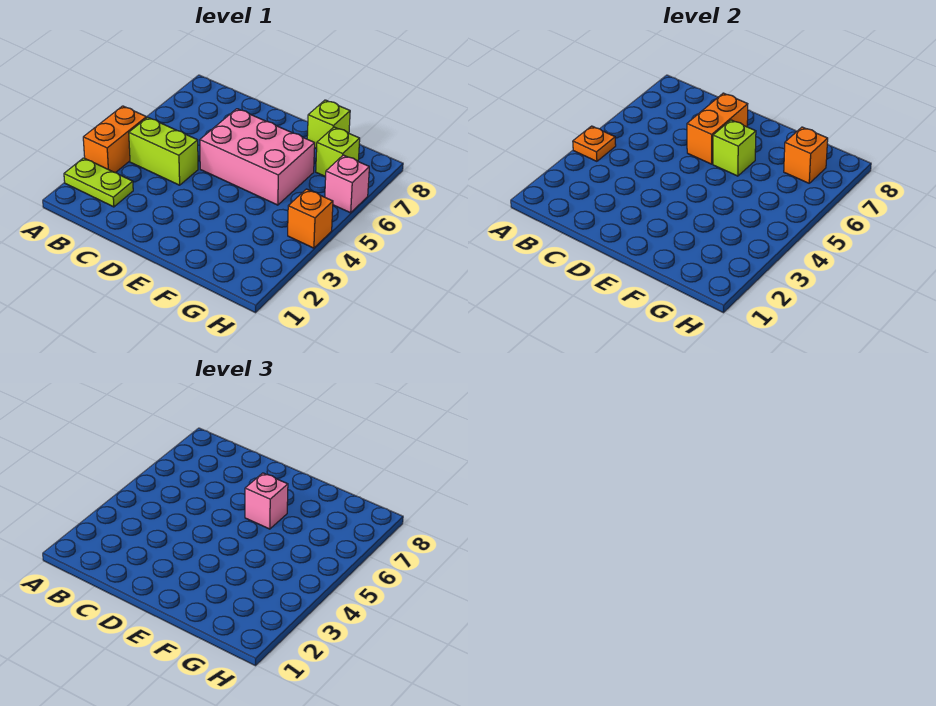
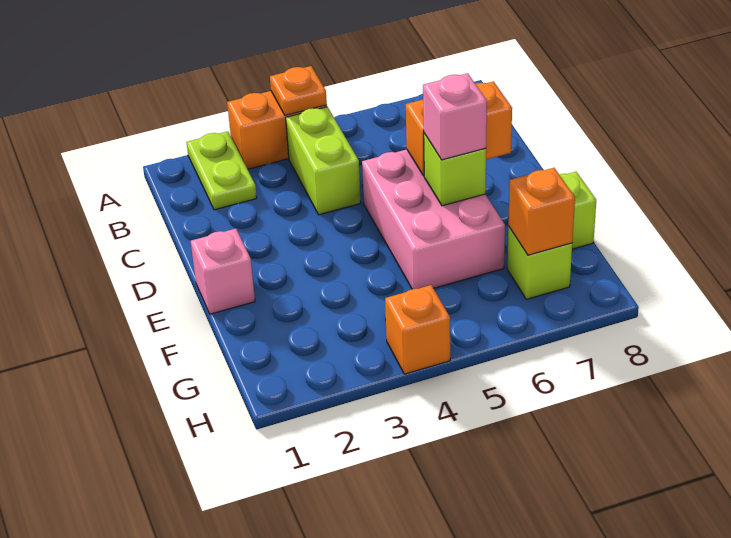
pink brick H6 level 1 -> pink brick E1 level 1

